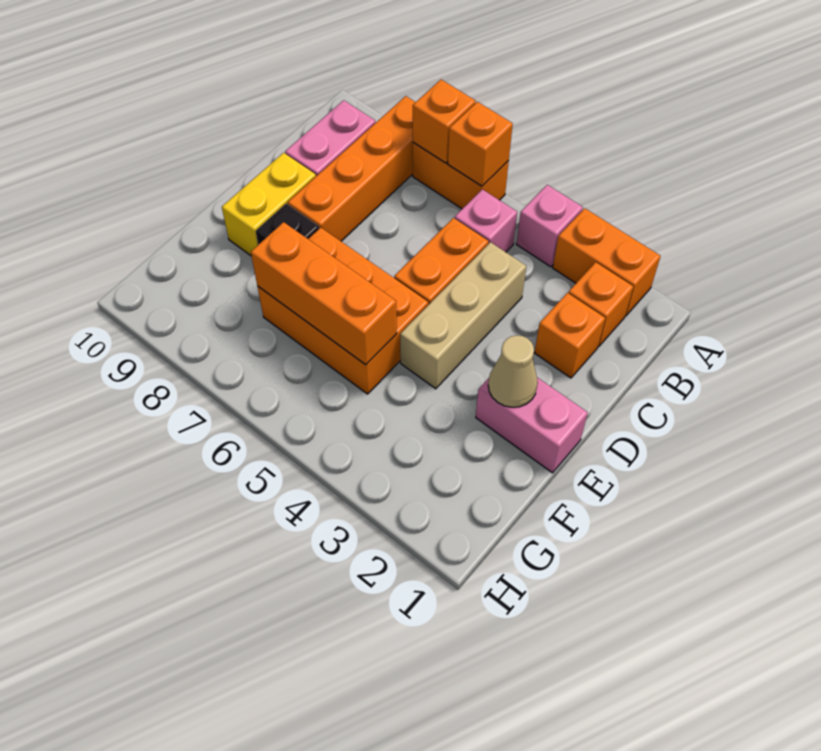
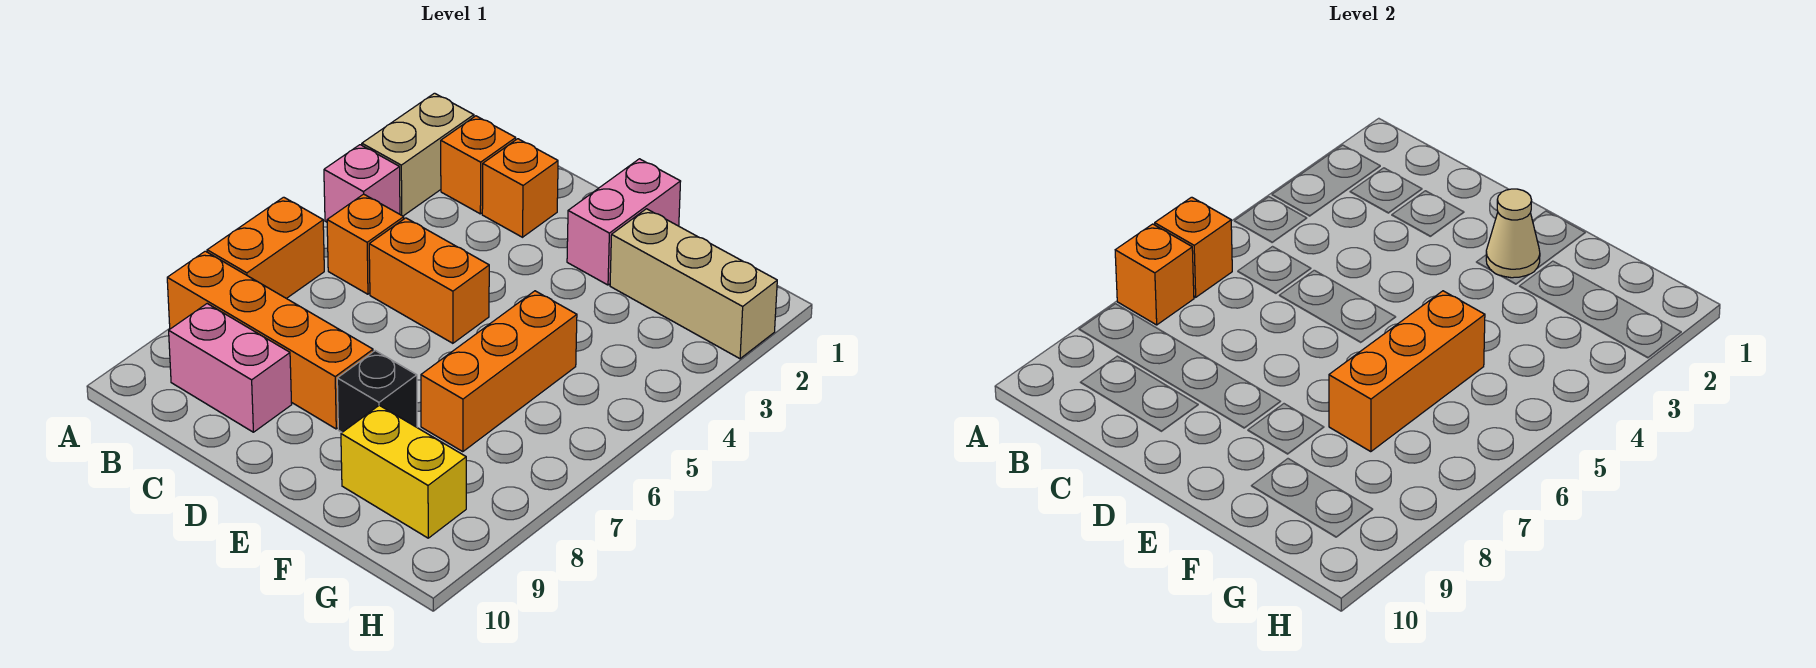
orange brick A2:A3 level 1 -> tan brick A2:A3 level 1
pink brick B5 level 1 -> orange brick B5 level 1
tan brick C4:E4 level 1 -> tan brick F2:H2 level 1
yellow brick D9:E9 level 1 -> yellow brick F9:G9 level 1
orange brick E5:F7 level 1 -> orange brick F5:F7 level 1

